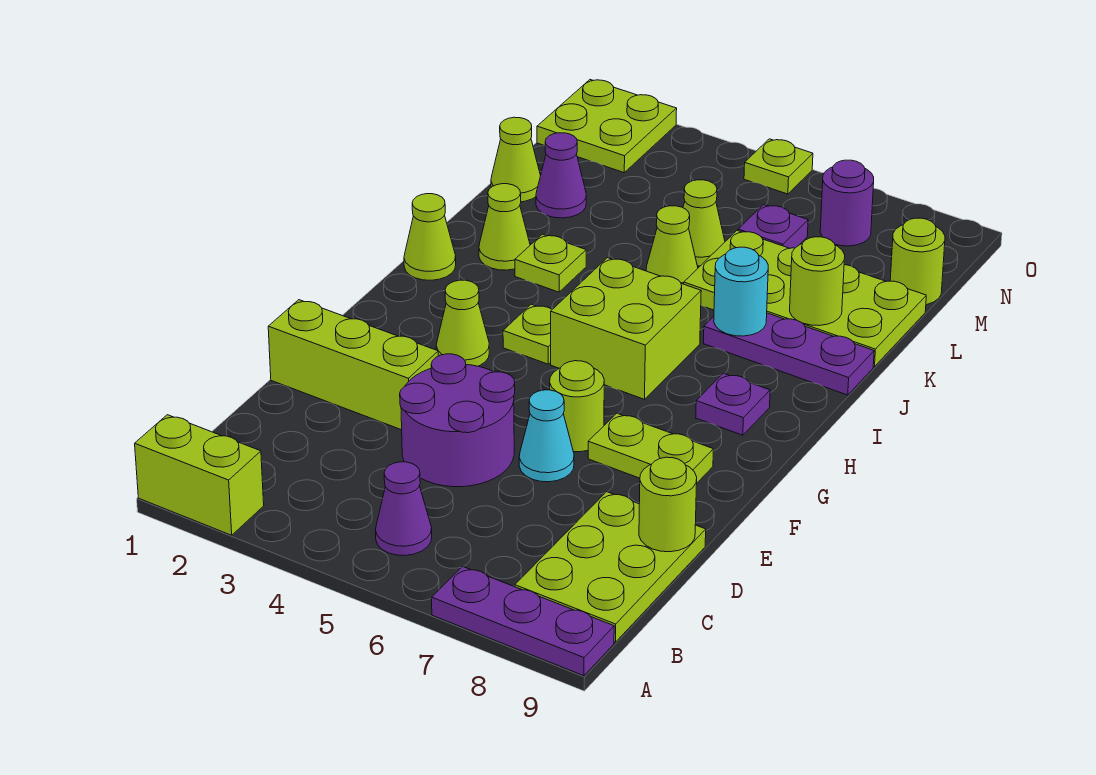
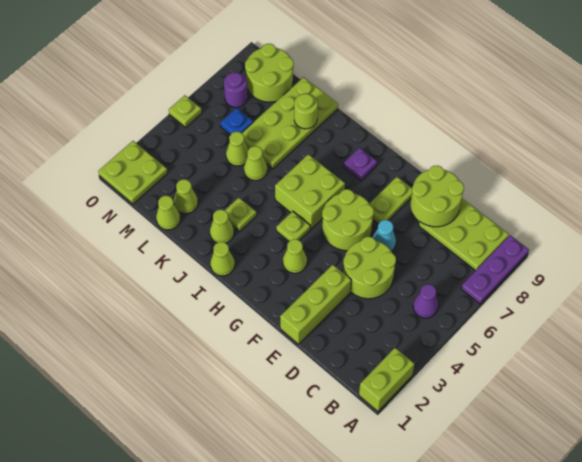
purple round brick D4:E5 level 1 -> lime round brick D4:E5 level 1
lime round brick D9 level 2 -> lime round brick D8:E9 level 2
lime round brick F6 level 1 -> lime round brick F5:G6 level 1
purple plate J7:J9 level 1 -> none
cyan round brick J7 level 2 -> none
purple cone L2 level 1 -> lime cone L2 level 1
purple plate M6 level 1 -> blue plate M6 level 1
lime round brick M9 level 1 -> lime round brick M8:N9 level 1

